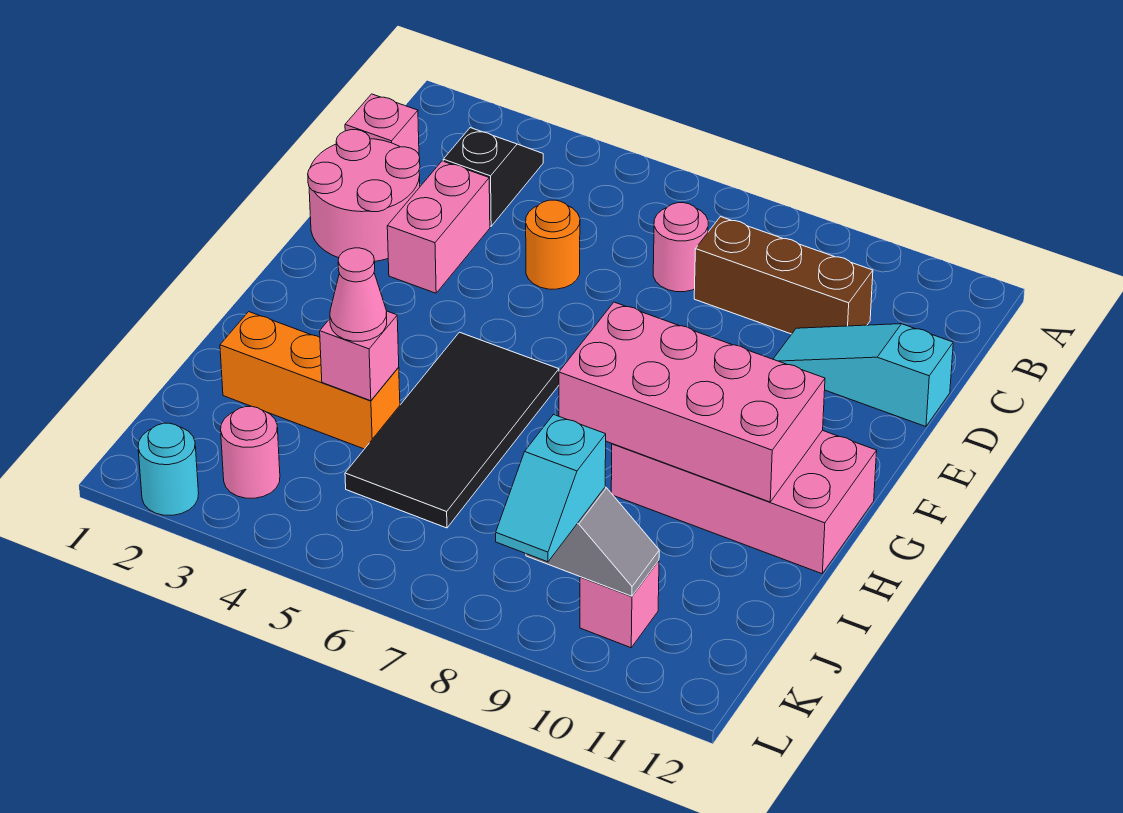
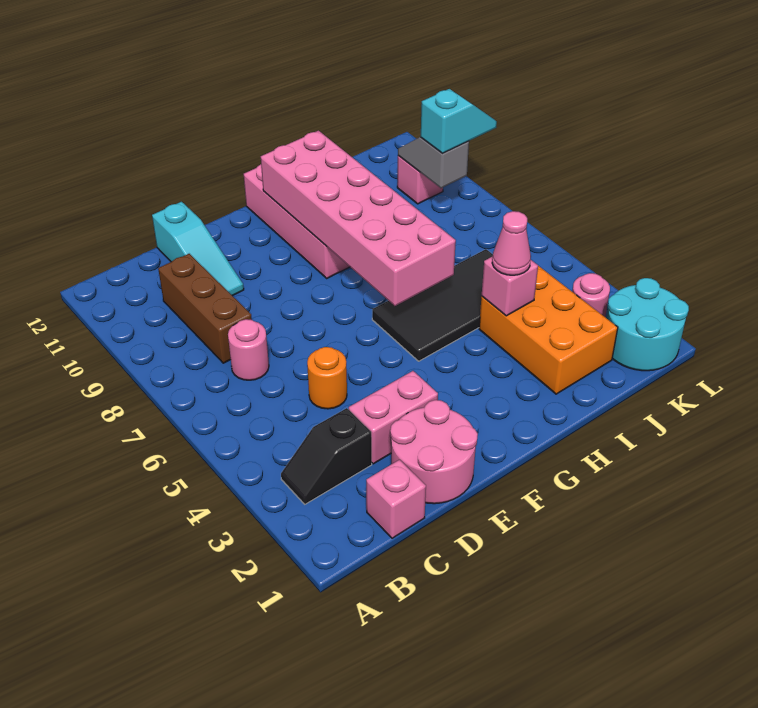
pink brick G8:H11 level 2 -> pink brick G6:H11 level 2
orange brick I2:I4 level 1 -> orange brick I2:J4 level 1
cyan round brick L2 level 1 -> cyan round brick K1:L2 level 1

